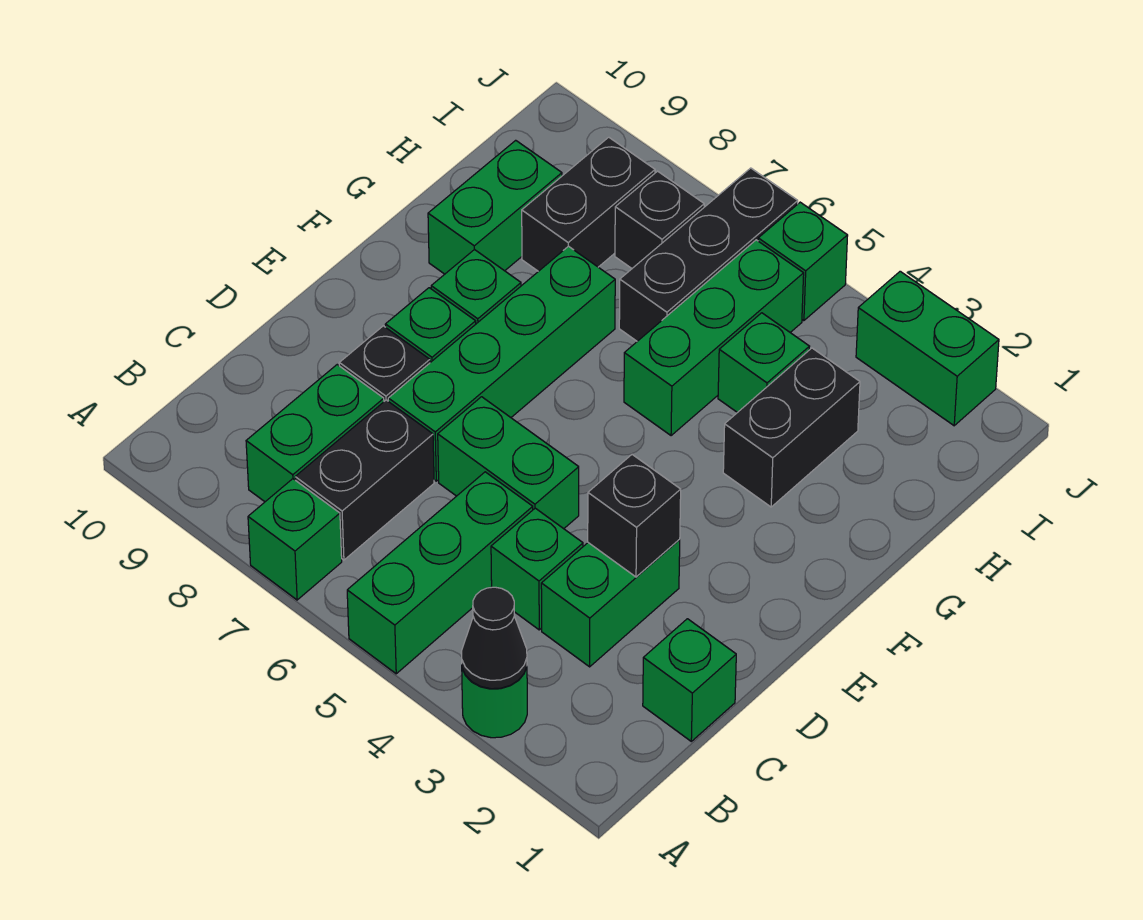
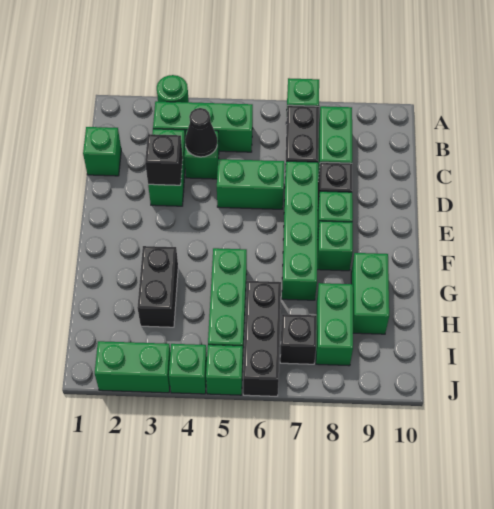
black cone A3 level 2 -> black cone C4 level 2
green brick A5:C5 level 1 -> green brick B3:B5 level 1
green brick H4 level 1 -> green brick J4 level 1
black brick H8:I8 level 1 -> green brick H8:I8 level 1

